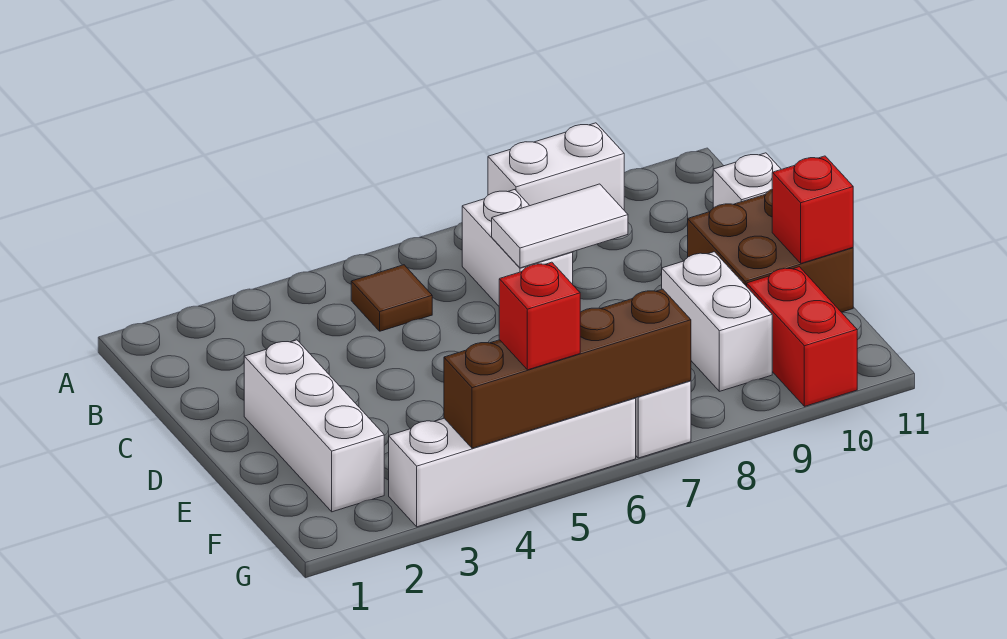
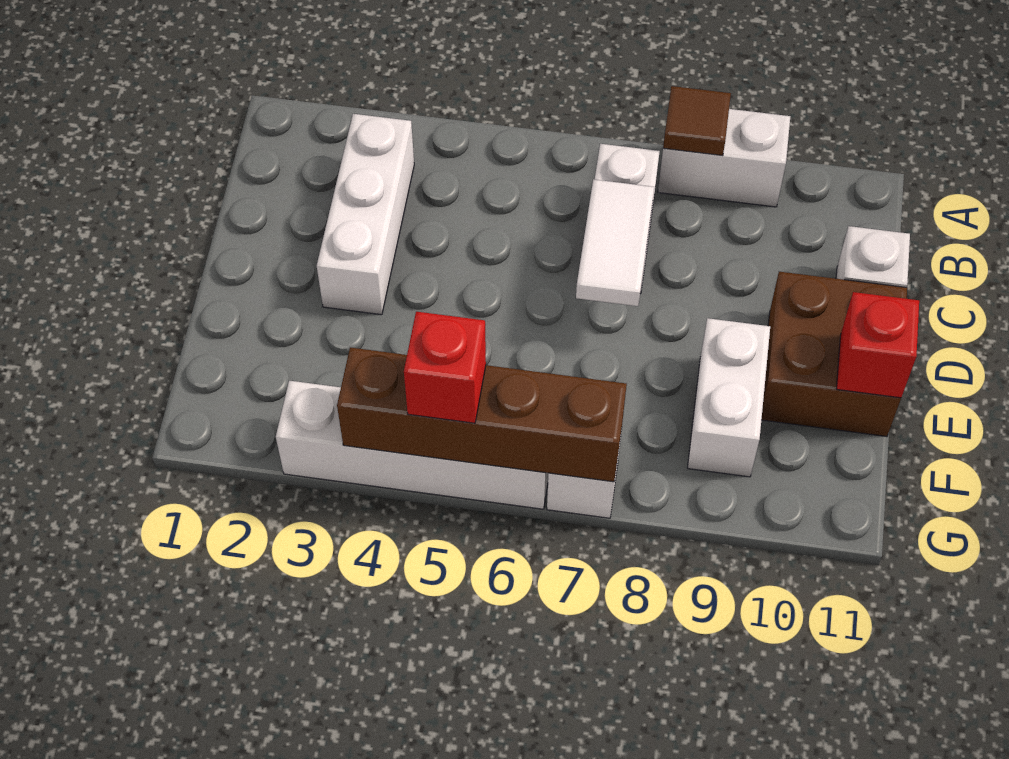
brown tile B5 level 1 -> brown tile A8 level 2
white tile C7:C8 level 2 -> white tile C7:D7 level 2
white brick D2:F2 level 1 -> white brick B3:D3 level 1
red brick F10:G10 level 1 -> none

